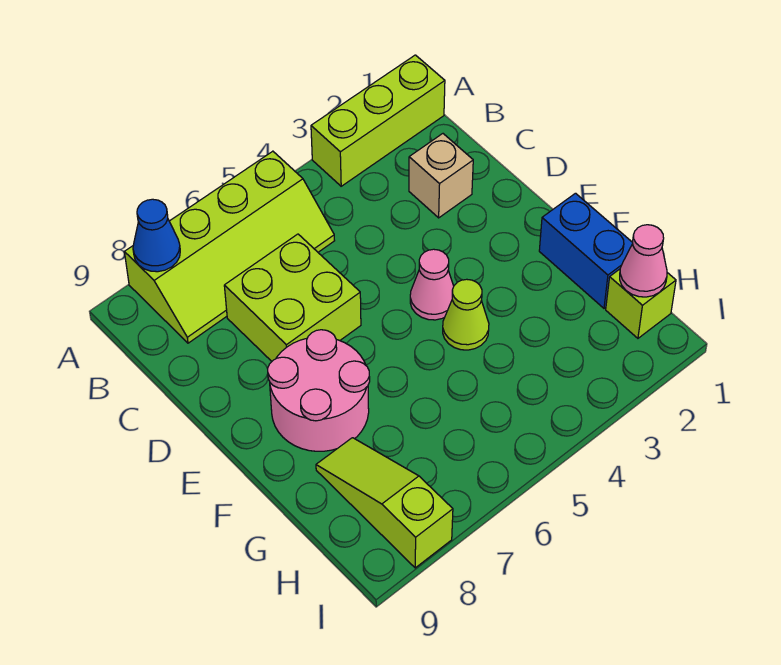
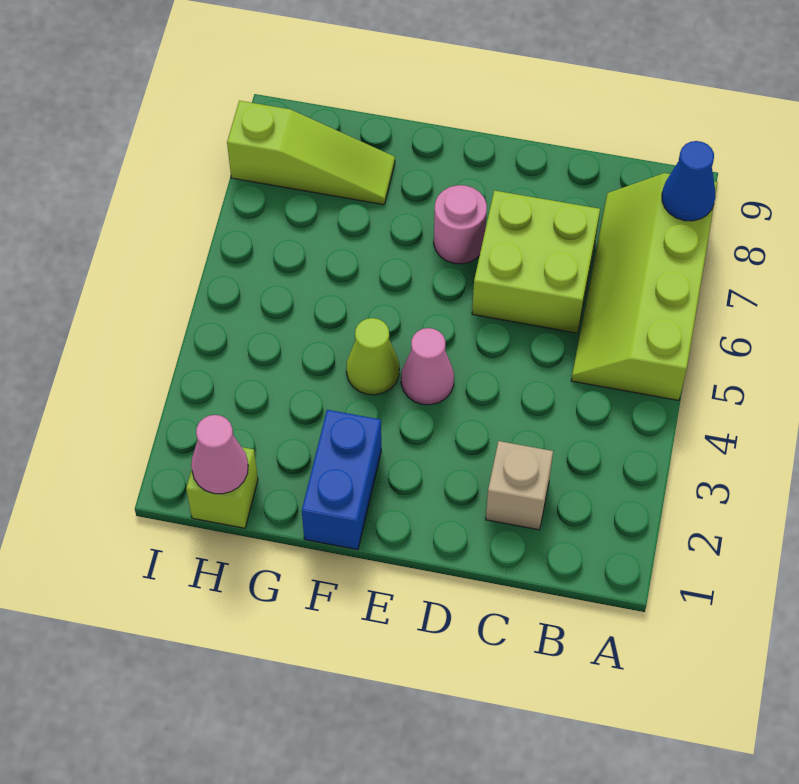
lime brick A1:A3 level 1 -> none
pink round brick E7:F8 level 1 -> pink round brick E7 level 1
blue brick F1:G1 level 1 -> blue brick F1:F2 level 1

